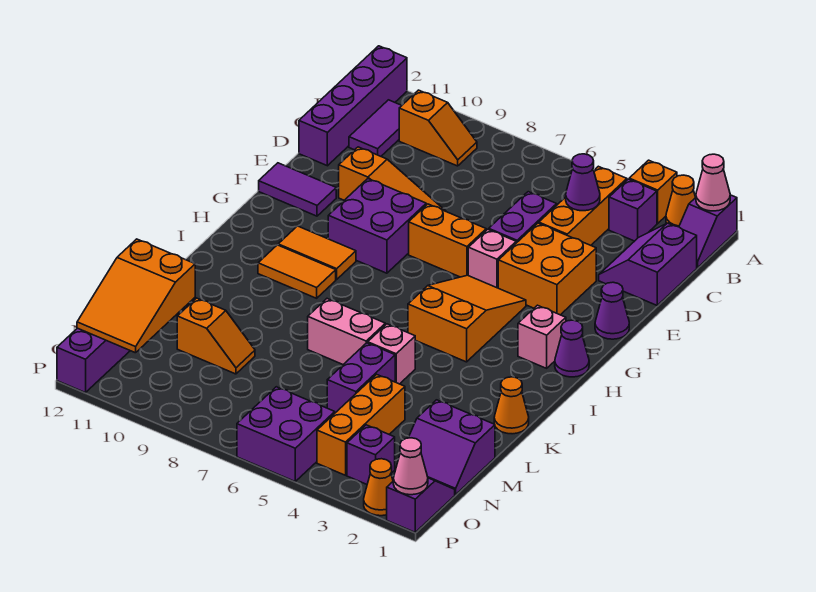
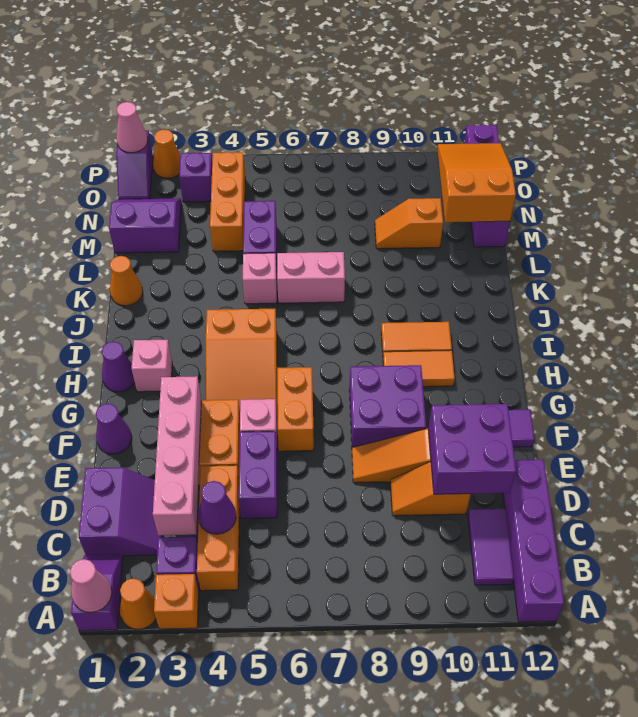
orange slope B9:B10 level 1 top 10 -> orange slope D9:D10 level 1 top 10
none -> pink brick C3:F3 level 2
orange brick F6:F7 level 1 -> orange brick F6:G6 level 1
purple brick O5:P6 level 1 -> purple brick D10:E11 level 2

